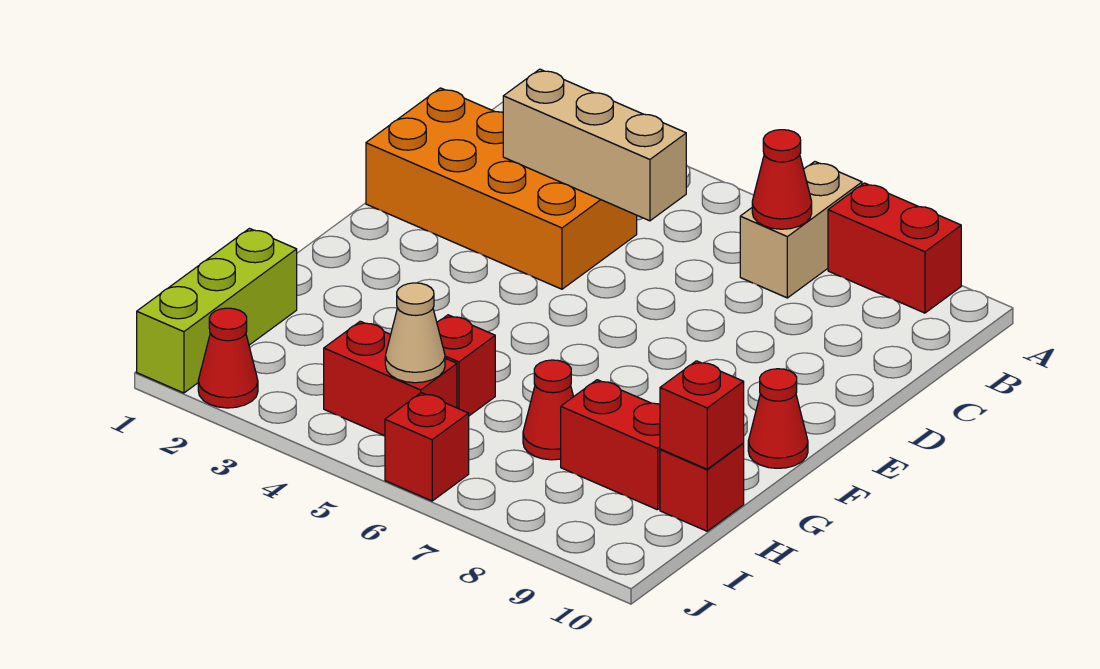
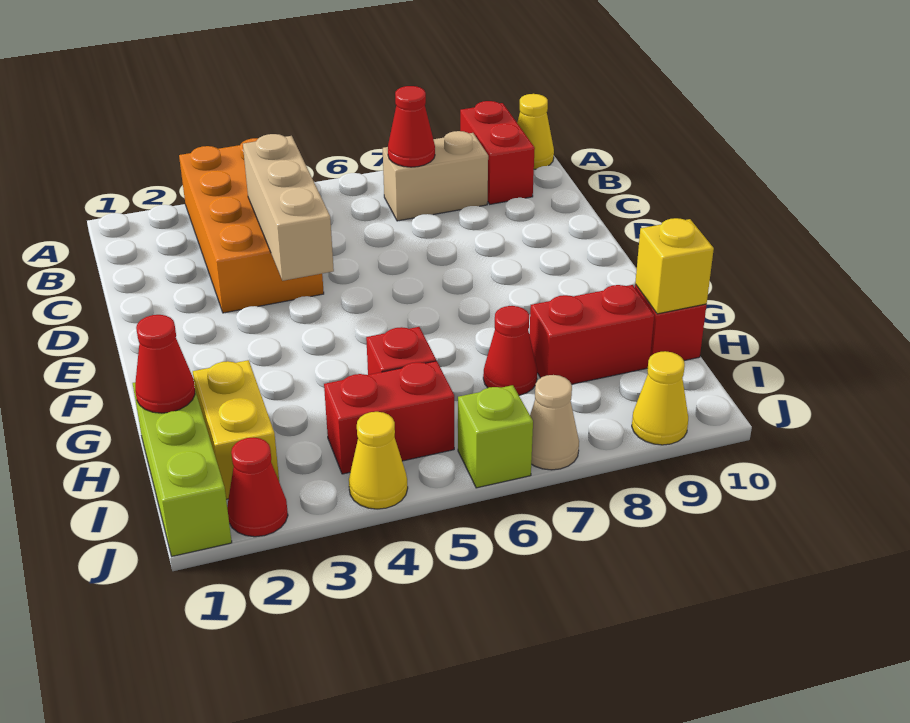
tan brick A7:B7 level 1 -> tan brick B7:B8 level 1
red brick A8:A9 level 1 -> red brick A9:B9 level 1
none -> yellow cone A10 level 1
orange brick C1:D4 level 1 -> orange brick A3:D4 level 1
tan brick C3:C5 level 2 -> tan brick C4:E4 level 2
red cone F10 level 1 -> red cone H1 level 2
none -> yellow brick H2:I2 level 1
red brick H10 level 2 -> yellow brick H10 level 2
tan cone I5 level 2 -> tan cone J7 level 1
none -> yellow cone J4 level 1
red brick J6 level 1 -> lime brick J6 level 1
none -> yellow cone J9 level 1

